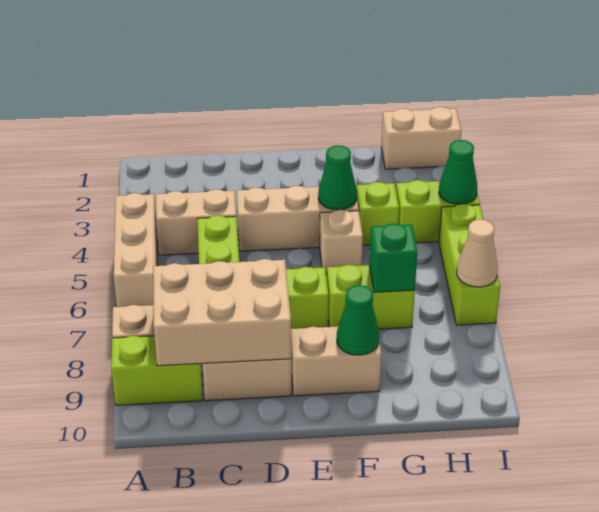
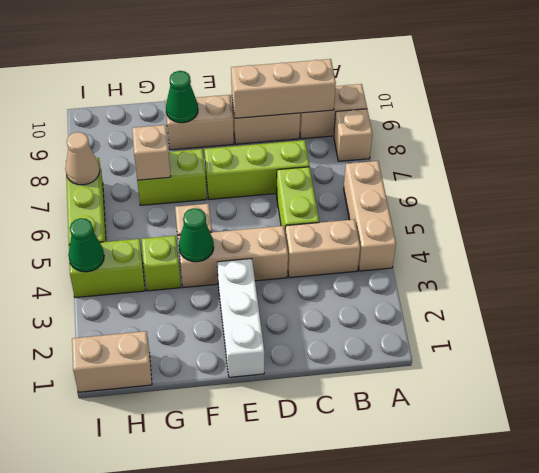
lime brick A9:B9 level 1 -> tan brick A9:B9 level 1
tan brick B8:D9 level 2 -> tan brick B9:D9 level 2
none -> white brick E1:E3 level 1
green brick G7 level 2 -> tan brick G7 level 2

